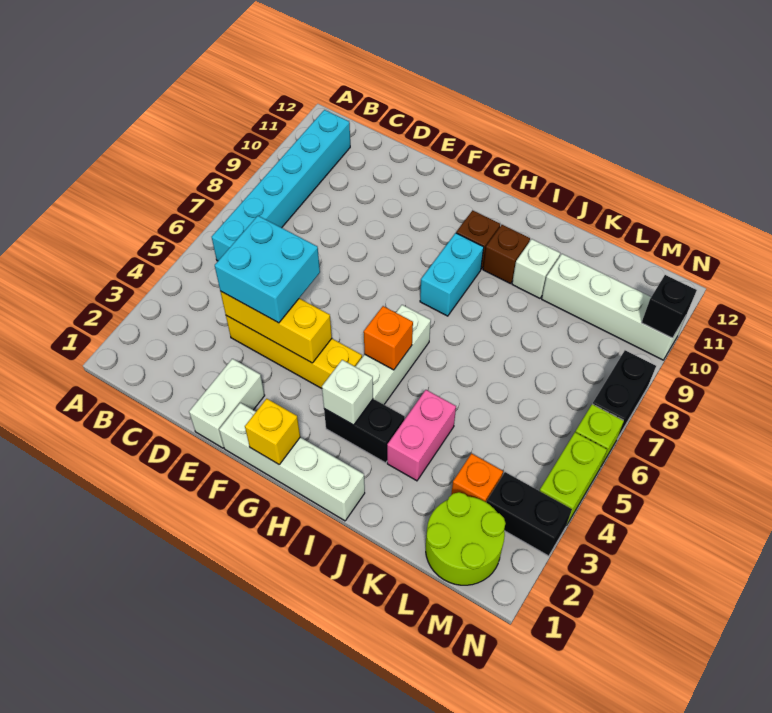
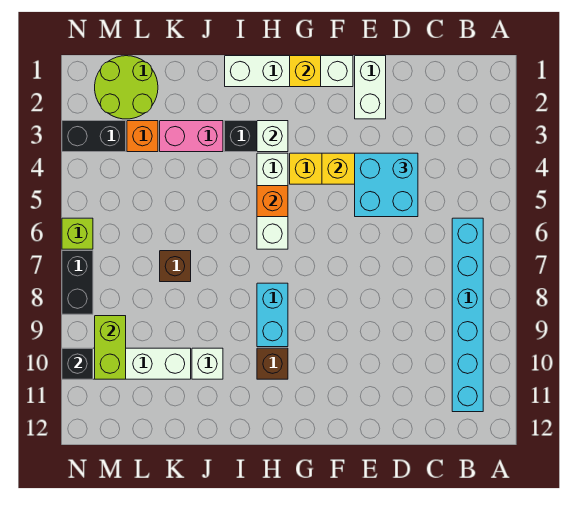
brown brick I10 level 1 -> brown brick K7 level 1
pink brick J3:J4 level 1 -> pink brick J3:K3 level 1
lime brick N4:N5 level 1 -> lime brick M9:M10 level 2

